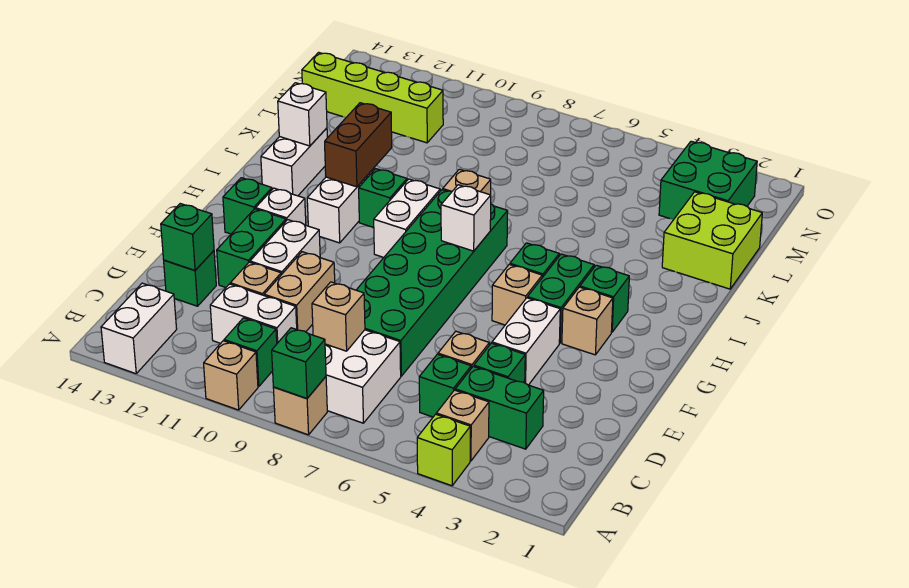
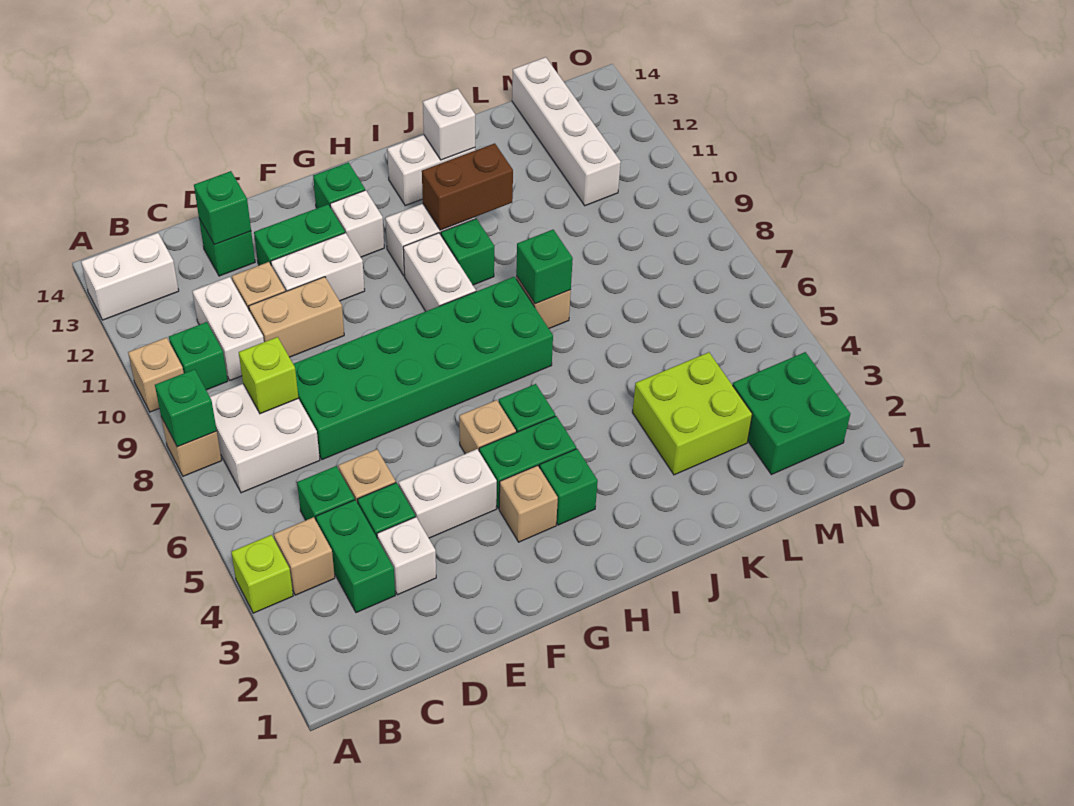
tan brick C8 level 2 -> lime brick C8 level 2
white brick H7 level 2 -> white brick D3 level 1
white brick H9:I9 level 1 -> white brick H9:H10 level 1
none -> green brick J8 level 2
lime brick K1:L2 level 1 -> lime brick K3:L4 level 1
lime brick M11:M14 level 1 -> white brick M11:M14 level 1

